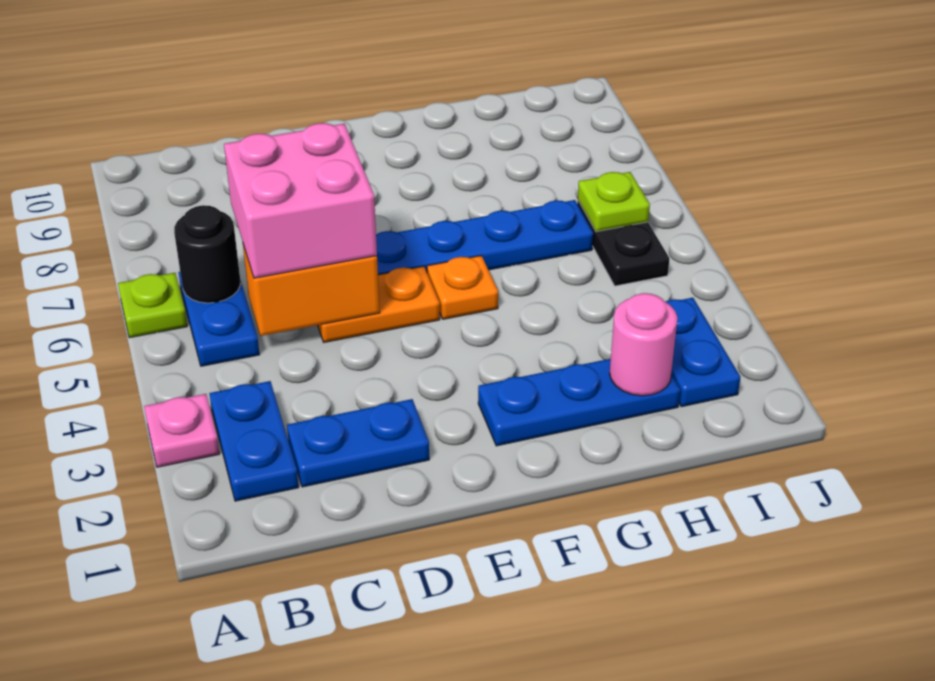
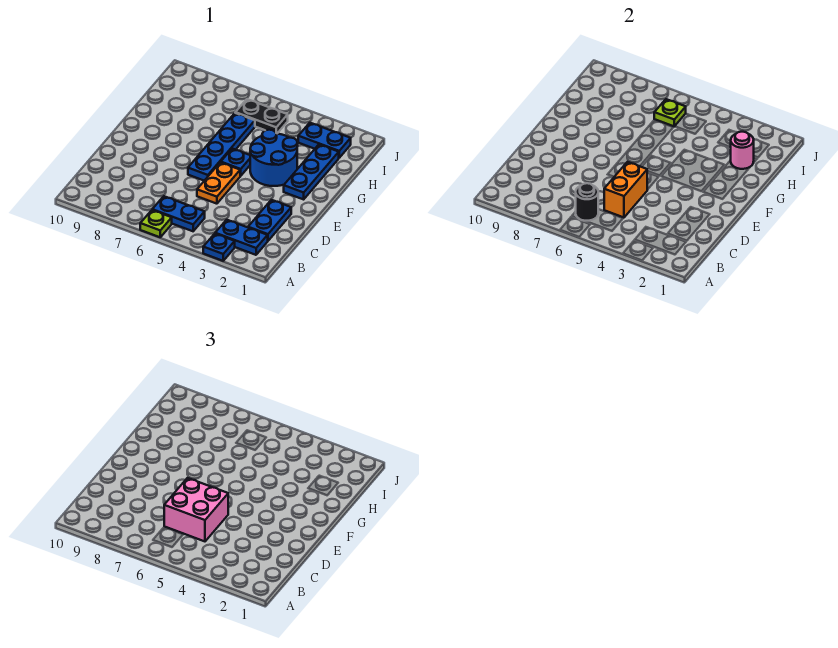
pink plate A3 level 1 -> blue plate A3 level 1
none -> blue round brick F3:G4 level 1
orange plate F5 level 1 -> blue plate F5 level 1

